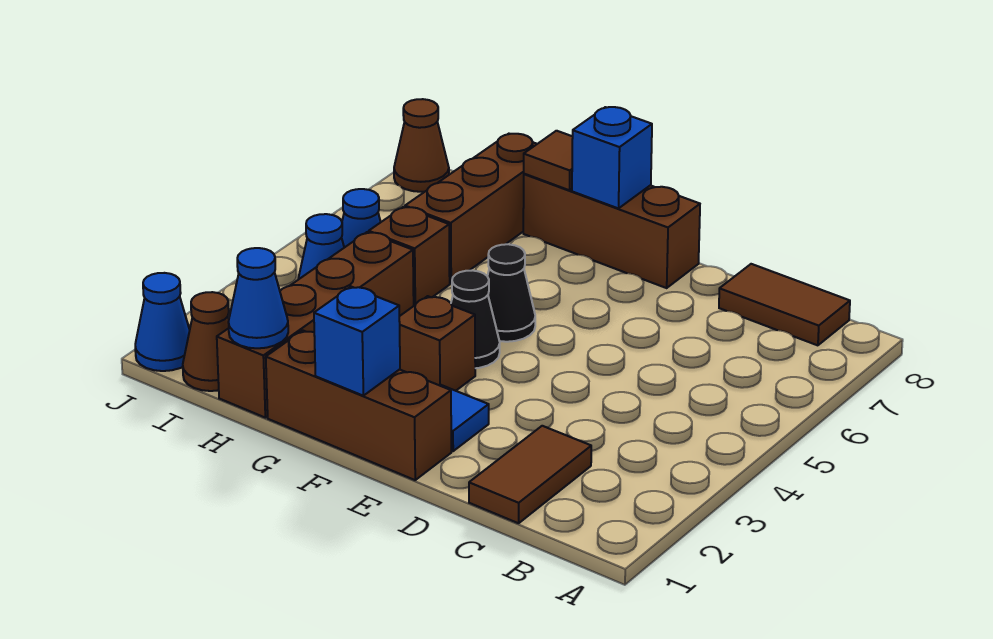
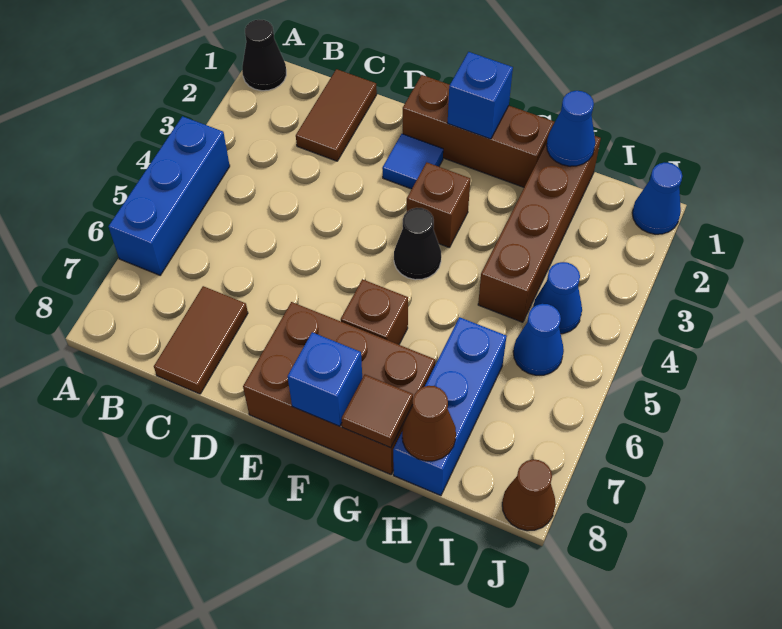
none -> blue brick A4:A6 level 1
brown tile B8:C8 level 1 -> brown tile C7:C8 level 1
brown brick E8:G8 level 1 -> brown brick E7:G8 level 1
black cone F5 level 1 -> black cone A1 level 1
brown brick H5 level 1 -> brown brick F6 level 1
brown brick H6:H8 level 1 -> blue brick H6:H8 level 1
brown cone I1 level 1 -> brown cone H8 level 2

